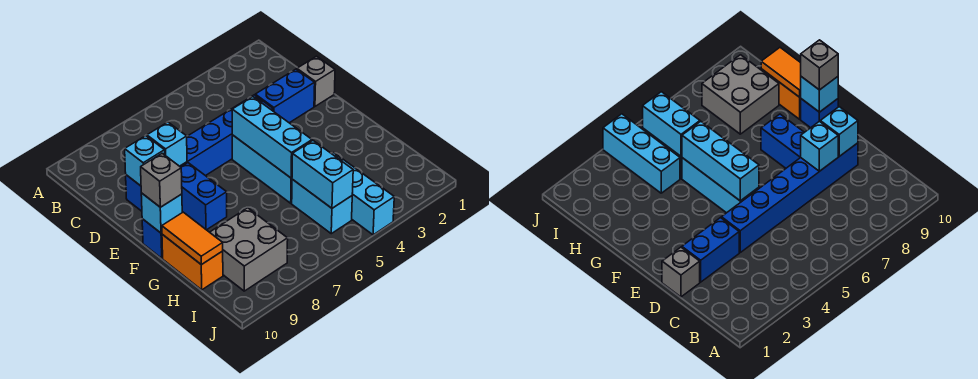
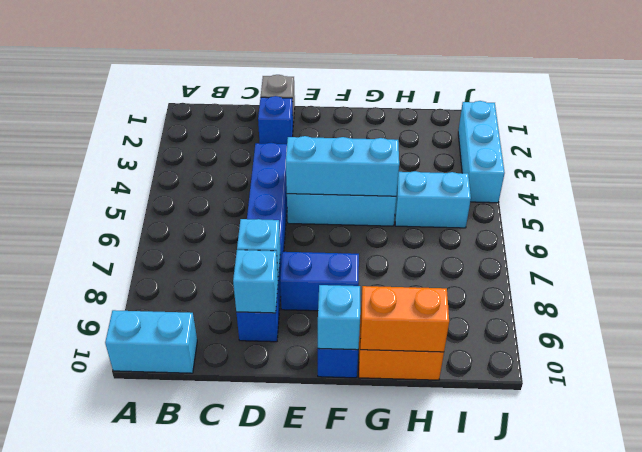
blue brick D2:D3 level 1 -> blue brick D2 level 1
grey brick F10 level 3 -> none
orange tile G10:H10 level 2 -> orange brick G10:H10 level 2
cyan brick H4:J4 level 1 -> cyan brick J2:J4 level 1
cyan brick H5:I5 level 2 -> cyan brick A10:B10 level 1
grey brick H8:I9 level 1 -> none

